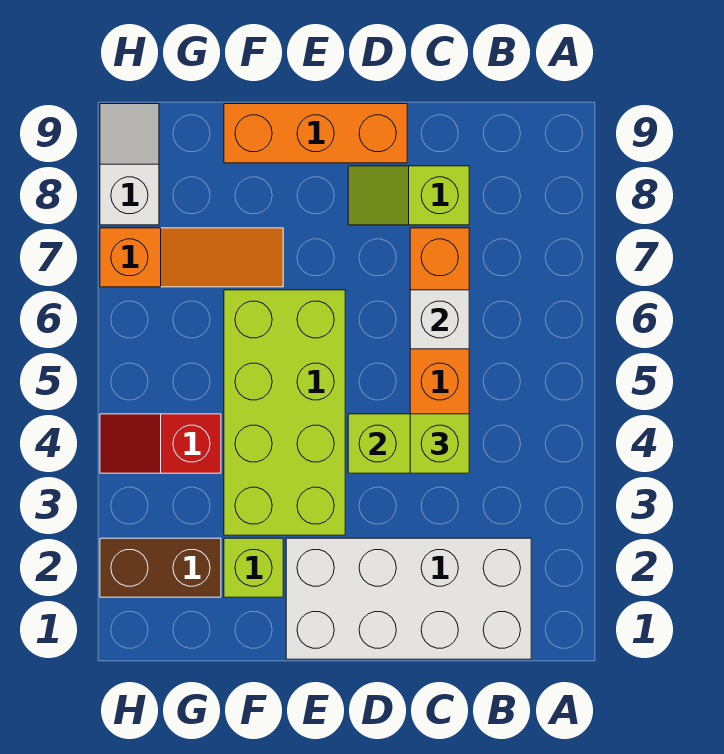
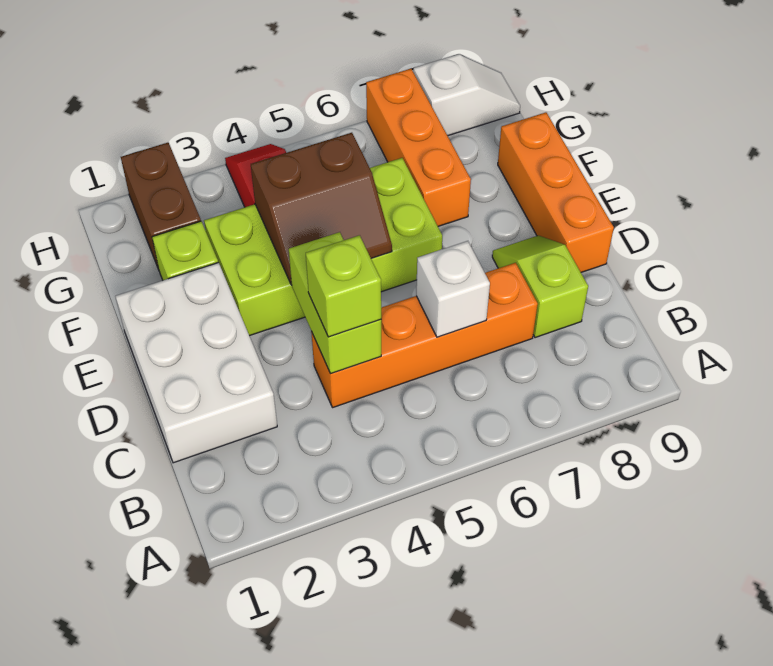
white brick B1:E2 level 1 -> white brick C1:E2 level 1
none -> brown slope E4:F5 level 2 top F
orange slope F7:H7 level 1 top H -> orange brick F7:H7 level 1

